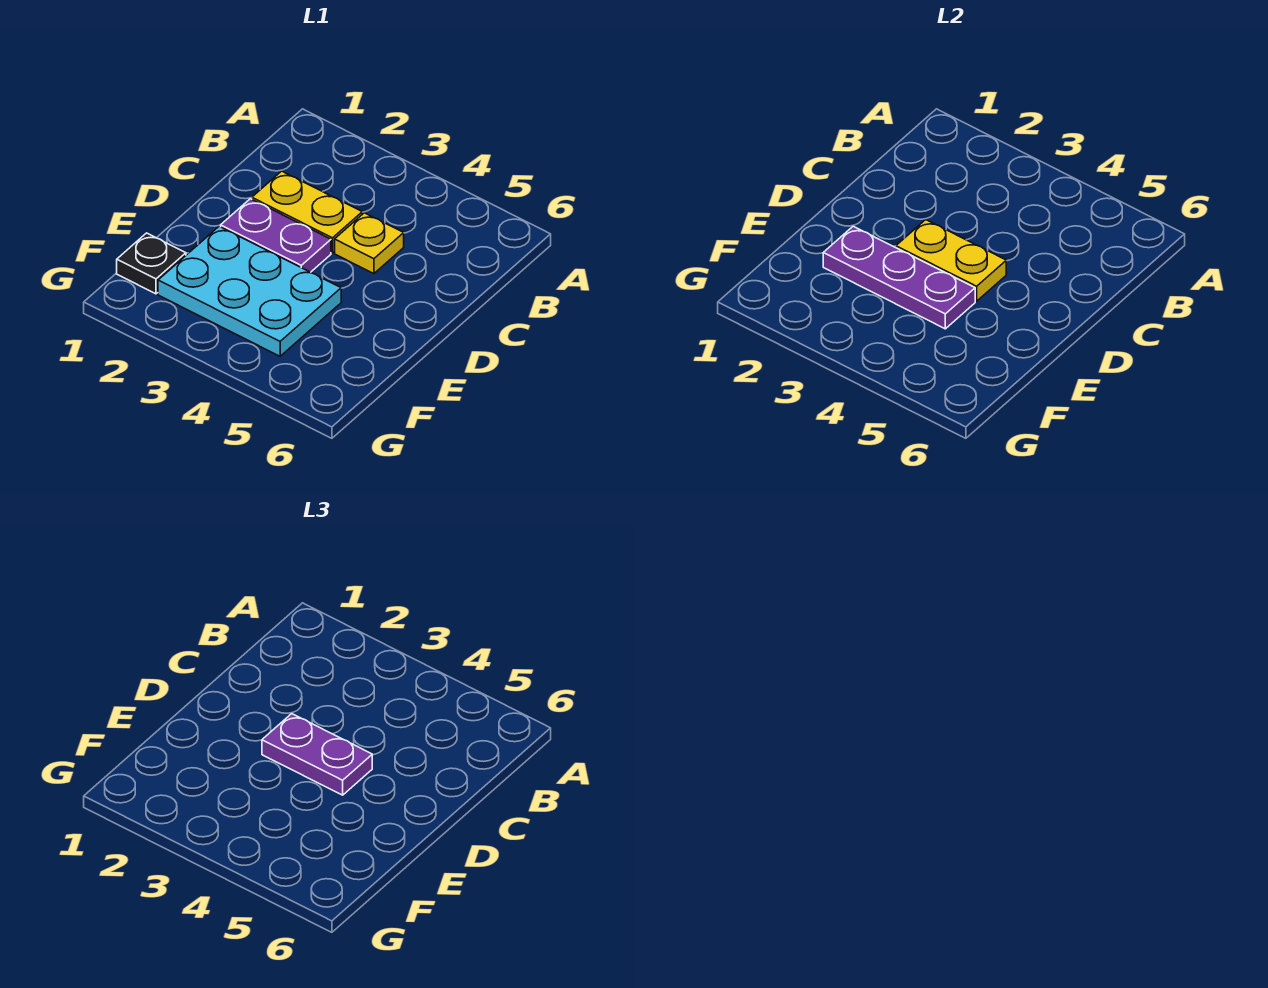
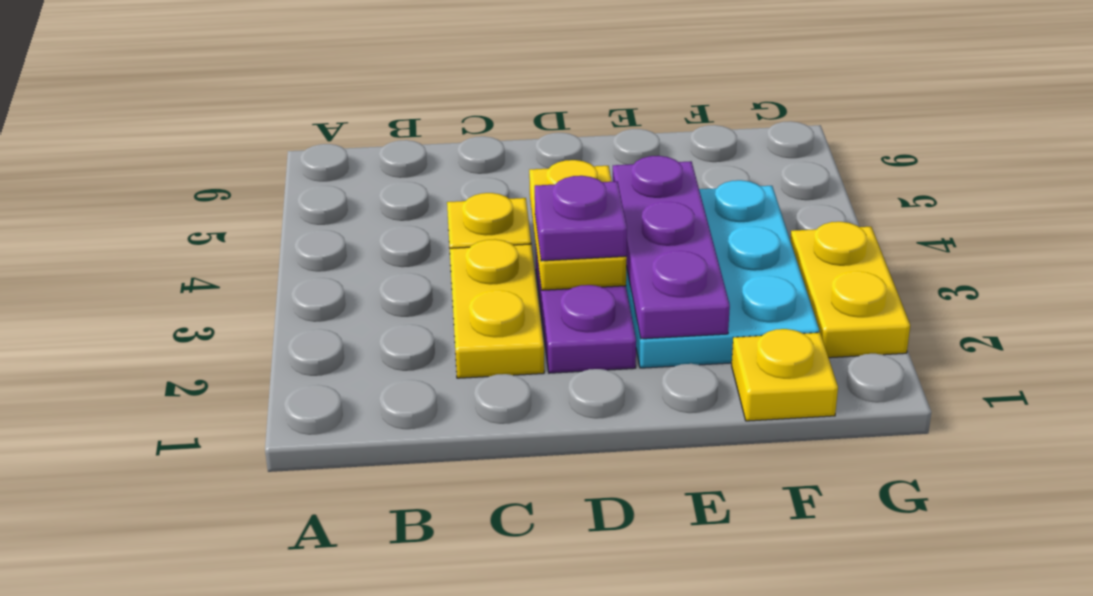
purple plate D3:D4 level 3 -> purple plate D3 level 3
black plate F1 level 1 -> yellow plate F1 level 1
none -> yellow plate G2:G3 level 1

